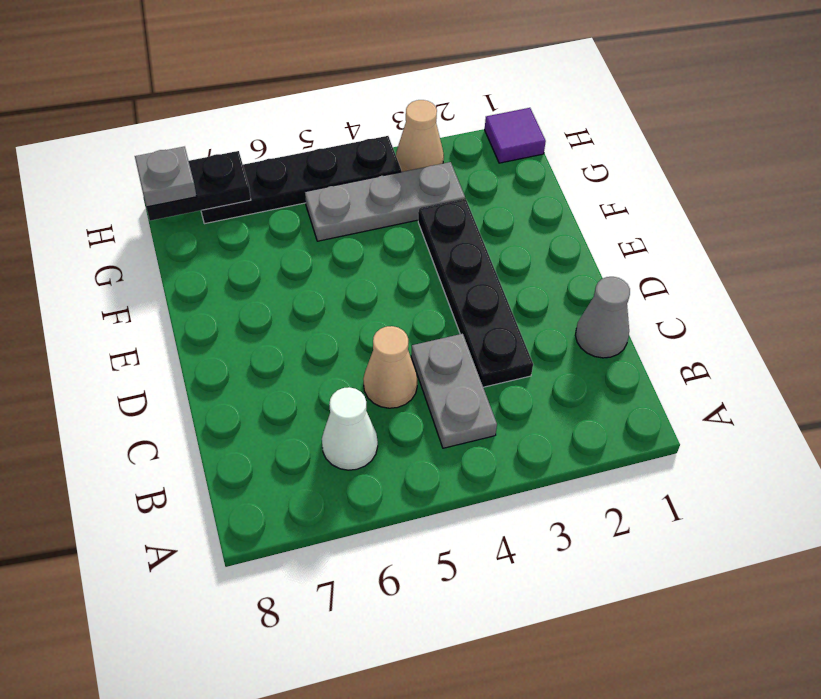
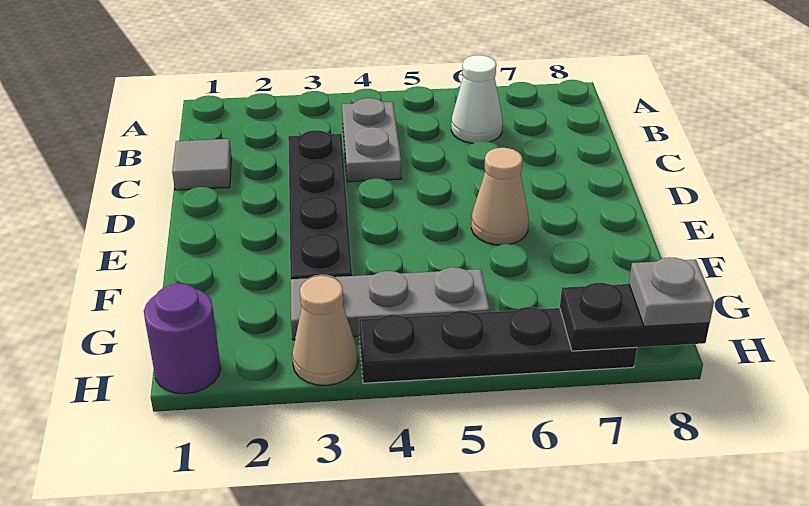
grey cone C1 level 1 -> grey tile C1 level 1
tan cone C5 level 1 -> tan cone E6 level 1
purple tile H1 level 1 -> purple round brick H1 level 1

